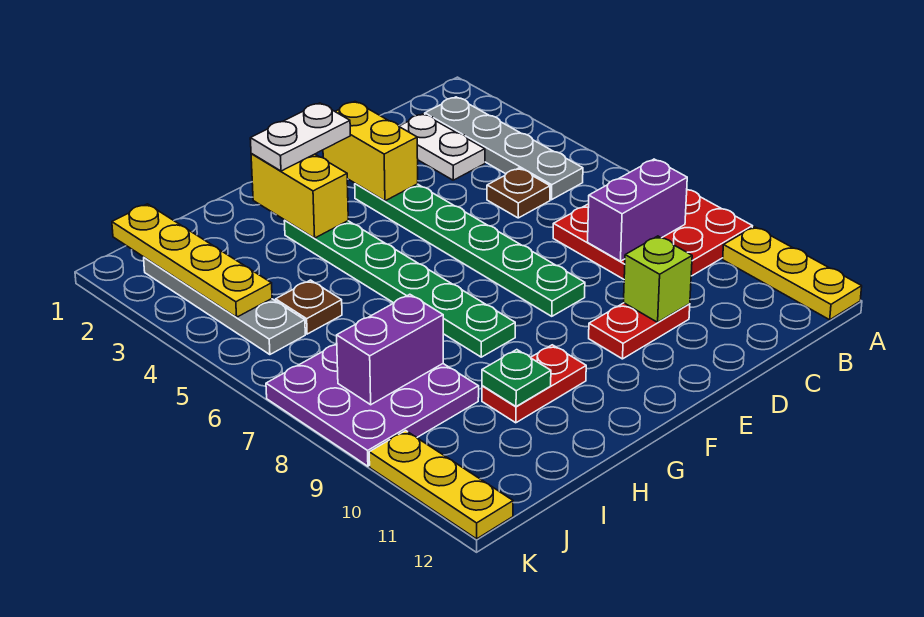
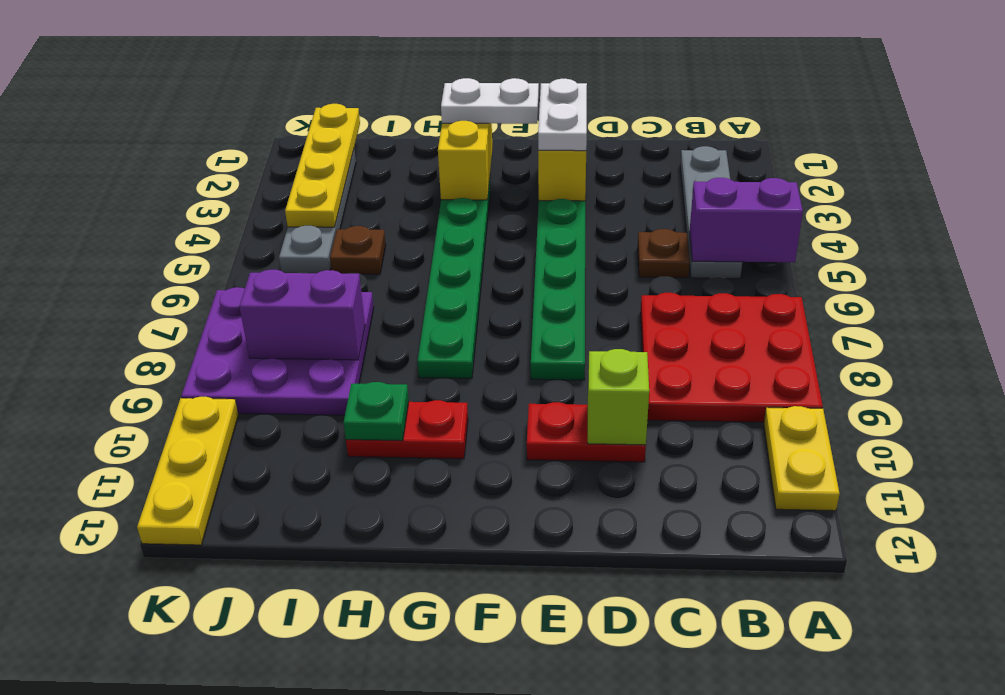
yellow plate A10:A12 level 1 -> yellow plate A10:A11 level 1
purple brick B8:C8 level 2 -> purple brick A5:B5 level 2
white plate C2:C3 level 1 -> white plate E2:E3 level 3

